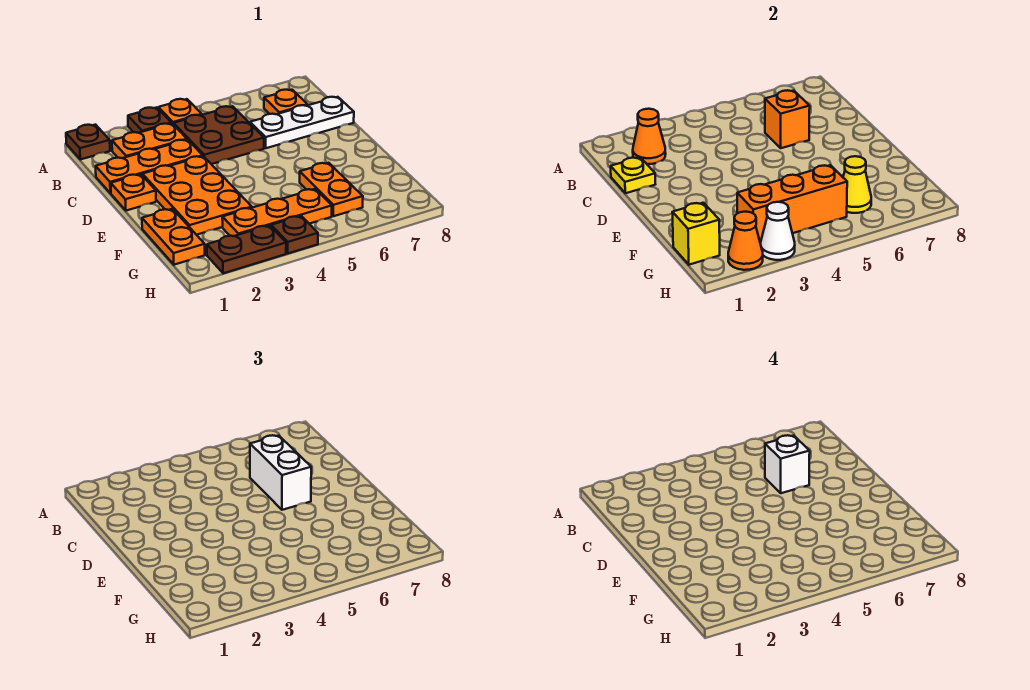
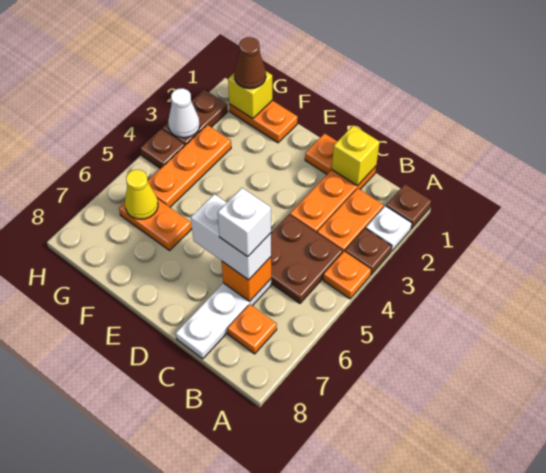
none -> white plate A2 level 1
orange cone B2 level 2 -> none
yellow plate C1 level 2 -> yellow brick C1 level 2
orange plate D2:F3 level 1 -> none
none -> brown cone G1 level 3
orange brick G3:G5 level 2 -> none
orange cone H2 level 2 -> none

